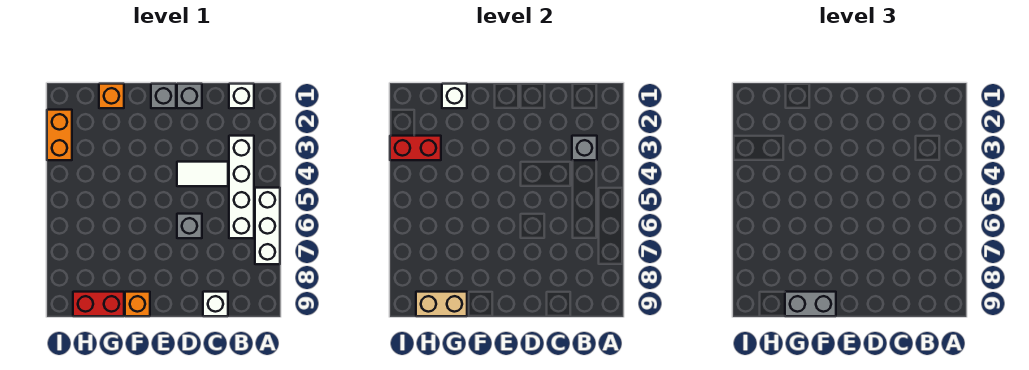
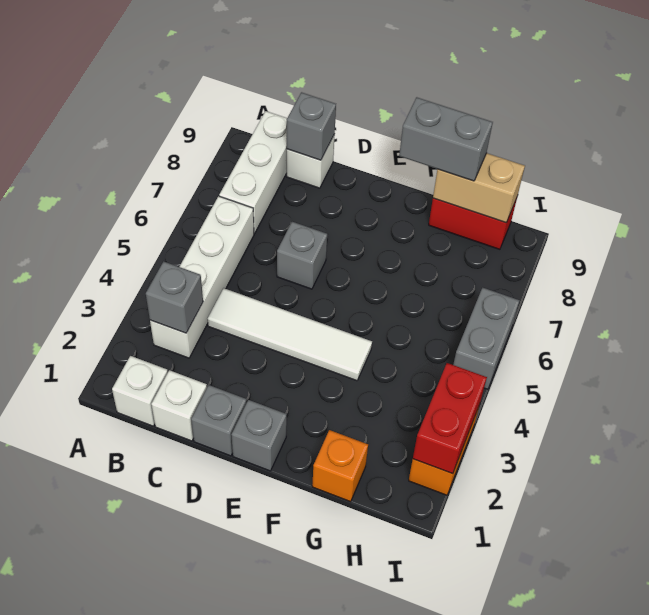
white brick A5:A7 level 1 -> white brick B7:B9 level 1
white tile C4:D4 level 1 -> white tile C4:F4 level 1
none -> grey brick C9 level 2
orange brick F9 level 1 -> none
white brick G1 level 2 -> white brick C1 level 1
red brick H3:I3 level 2 -> red brick I2:I3 level 2
none -> grey brick I5:I6 level 1

